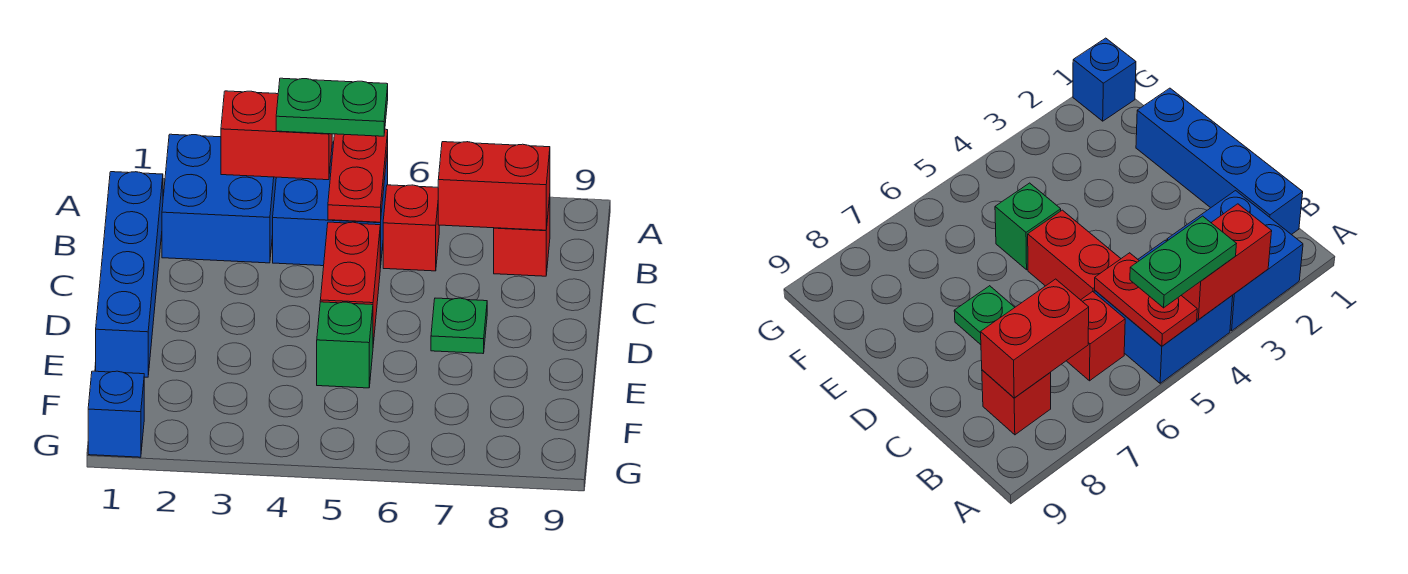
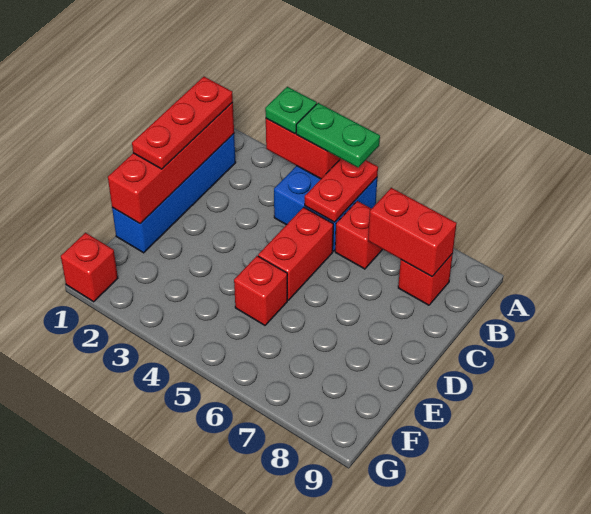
blue brick A2:B3 level 1 -> none
none -> red brick B1:E1 level 2
none -> red plate B1:D1 level 3
green plate D7 level 1 -> green plate A3 level 3
green brick E5 level 1 -> red brick E5 level 1
blue brick G1 level 1 -> red brick G1 level 1

